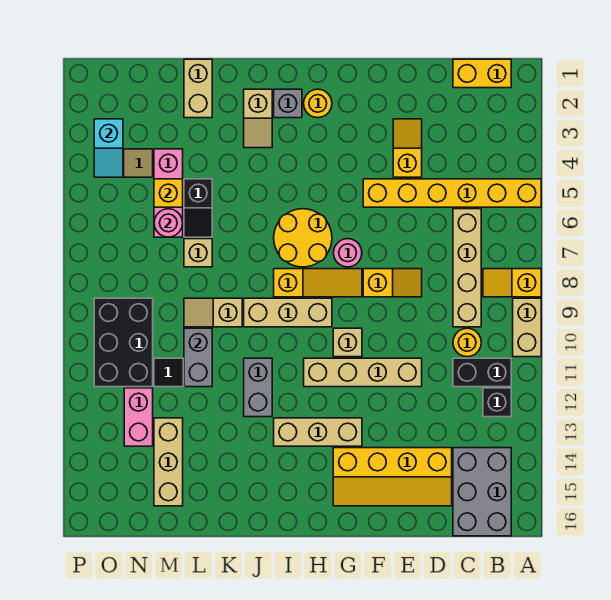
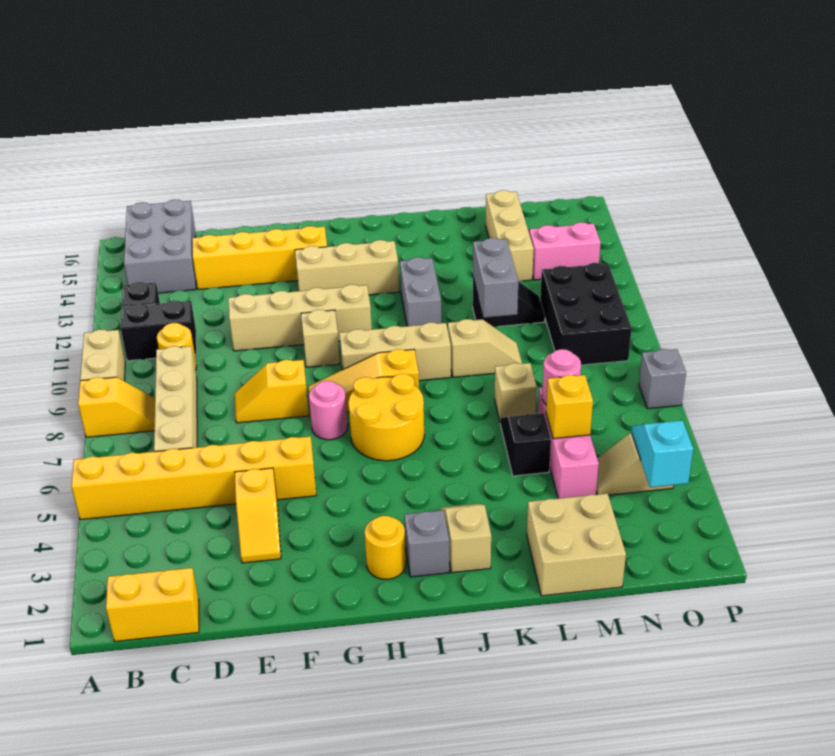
tan brick L1:L2 level 1 -> tan brick L1:M2 level 1
pink brick N12:N13 level 1 -> pink brick N13:O13 level 1
none -> grey brick P7 level 1

